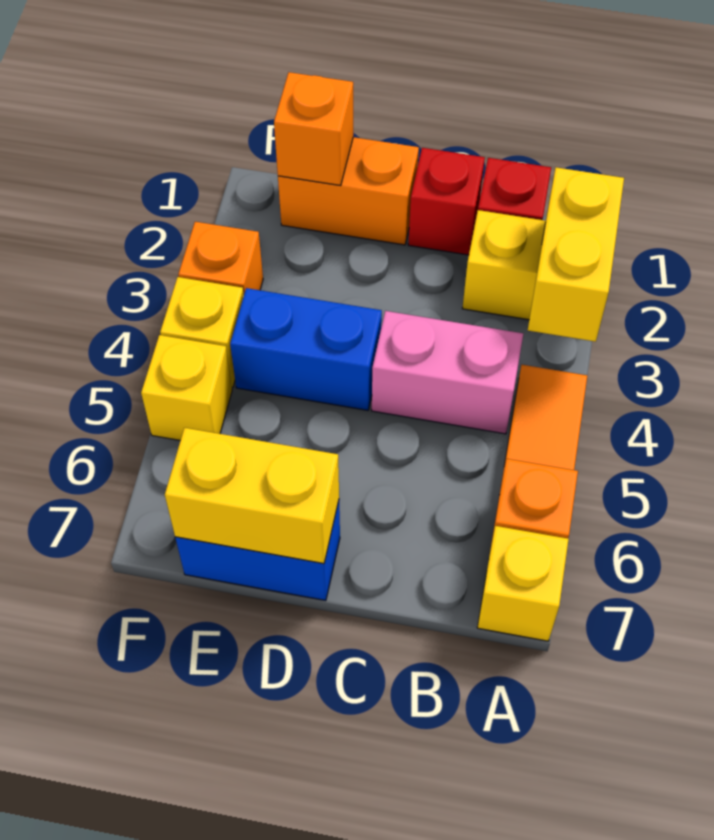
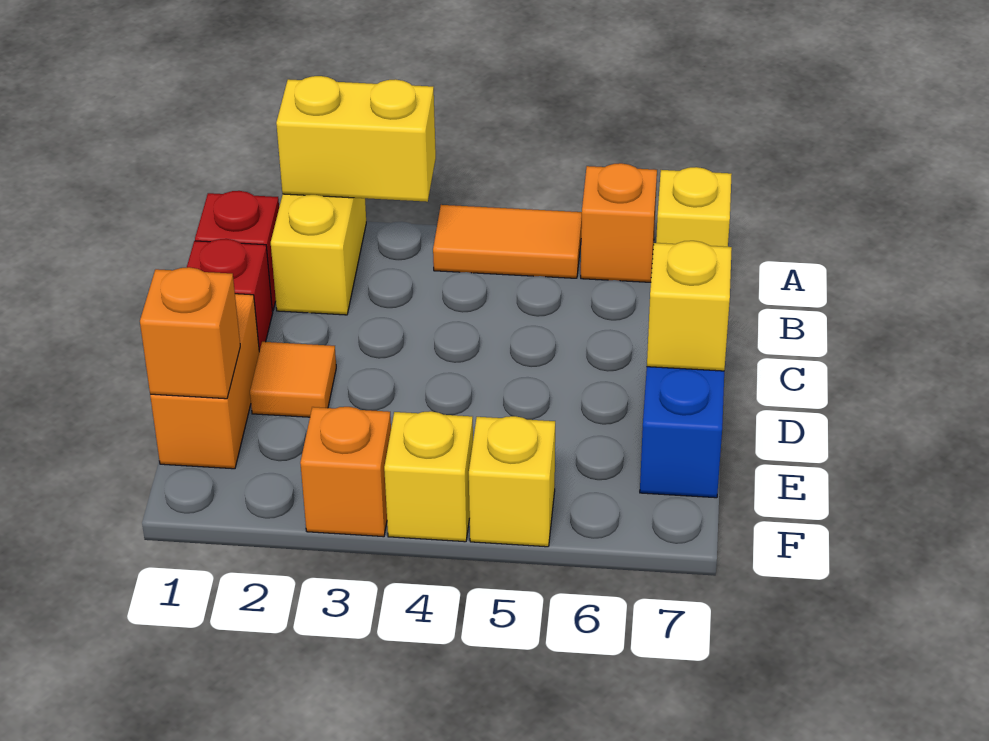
pink brick B4:C4 level 1 -> none
none -> orange tile D2 level 1
blue brick D4:E4 level 1 -> none
yellow brick D7:E7 level 2 -> yellow brick D7 level 2

